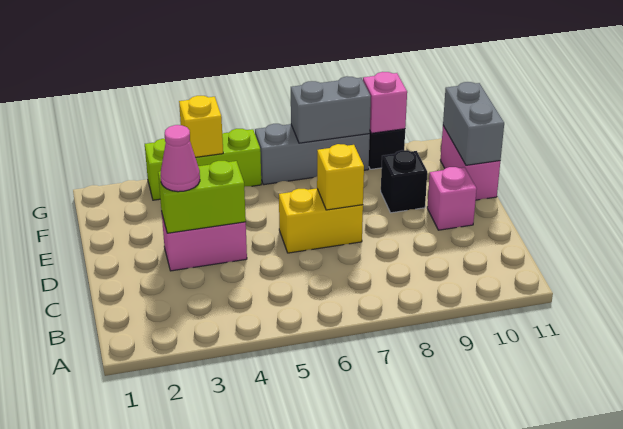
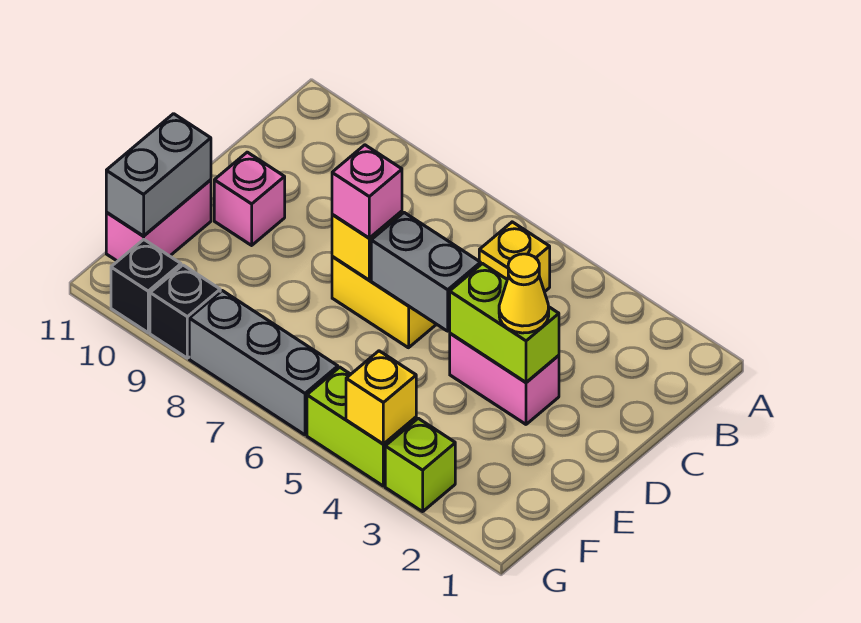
none -> yellow brick B5 level 1
pink cone D3 level 3 -> yellow cone D3 level 3
black brick E9 level 1 -> black brick G10 level 1
grey brick G7:G8 level 2 -> grey brick D5:D6 level 2
pink brick G9 level 2 -> pink brick D7 level 3

